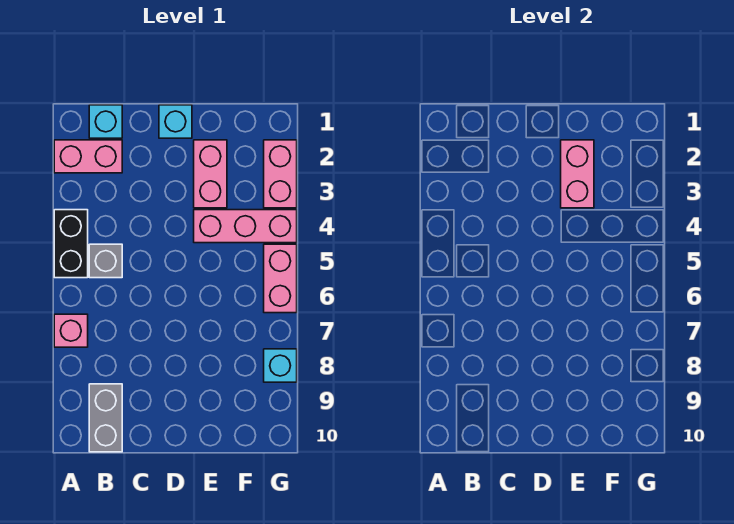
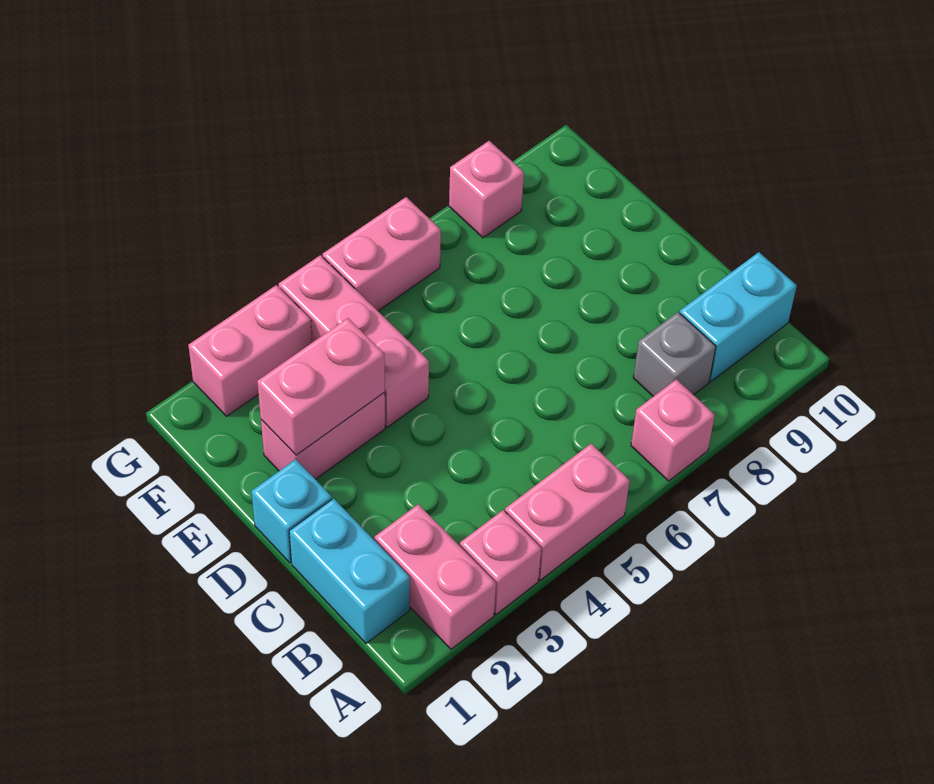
none -> pink brick A3 level 1
black brick A4:A5 level 1 -> pink brick A4:A5 level 1
cyan brick B1 level 1 -> cyan brick B1:C1 level 1
grey brick B5 level 1 -> grey brick B8 level 1
grey brick B9:B10 level 1 -> cyan brick B9:B10 level 1
cyan brick G8 level 1 -> pink brick G8 level 1

